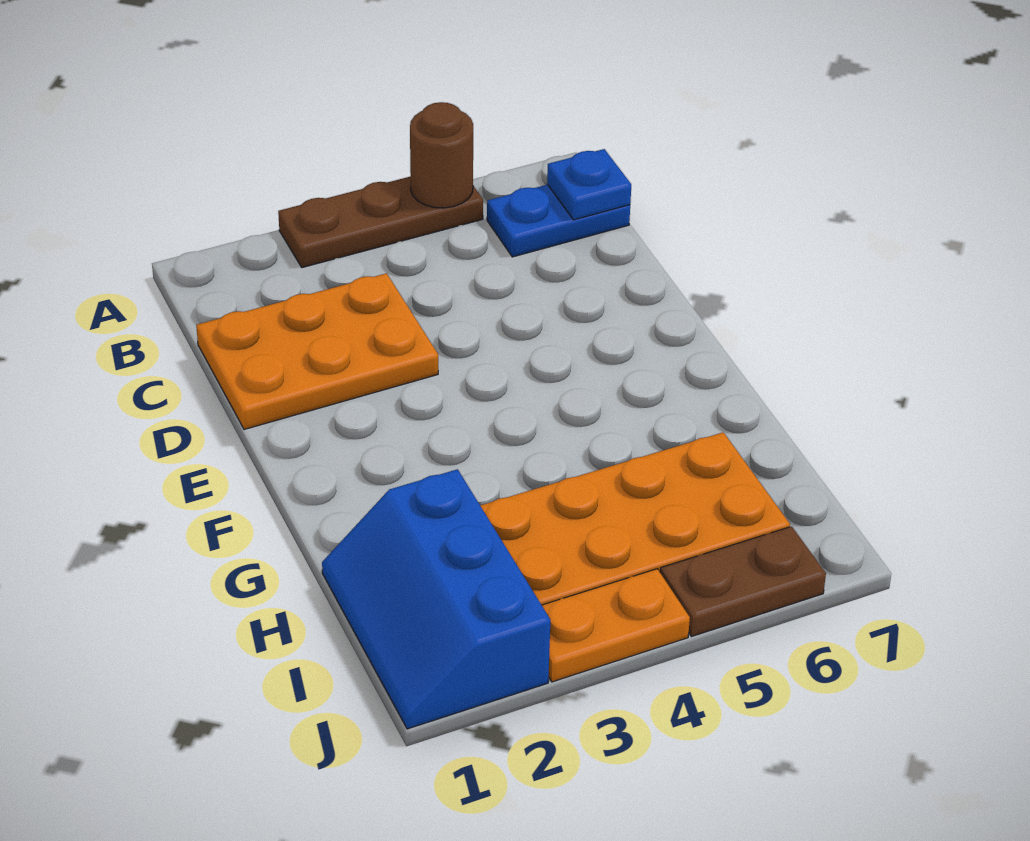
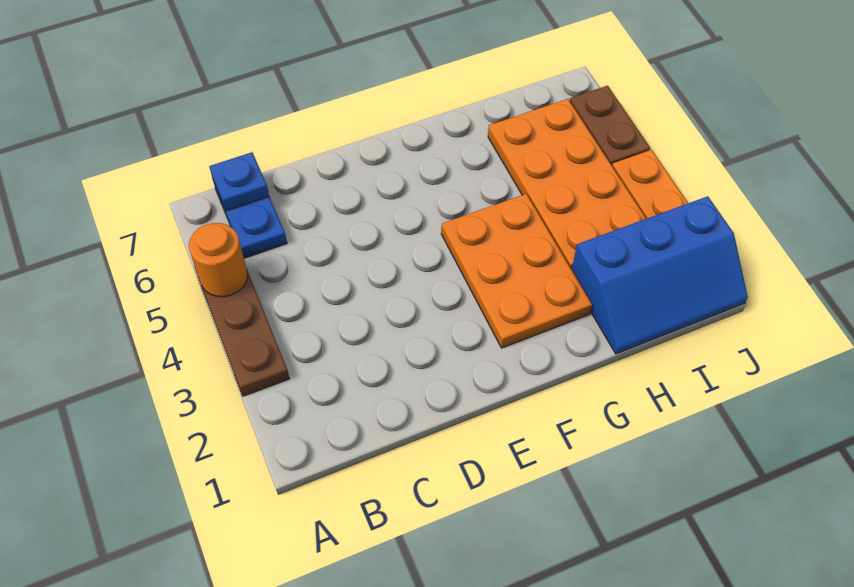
brown round brick A5 level 2 -> orange round brick A5 level 2
orange plate C1:D3 level 1 -> orange plate F2:G4 level 1

